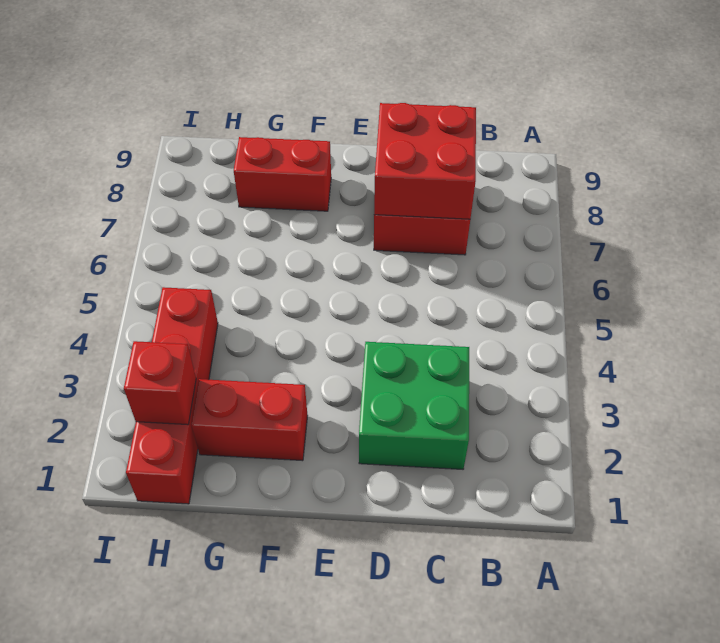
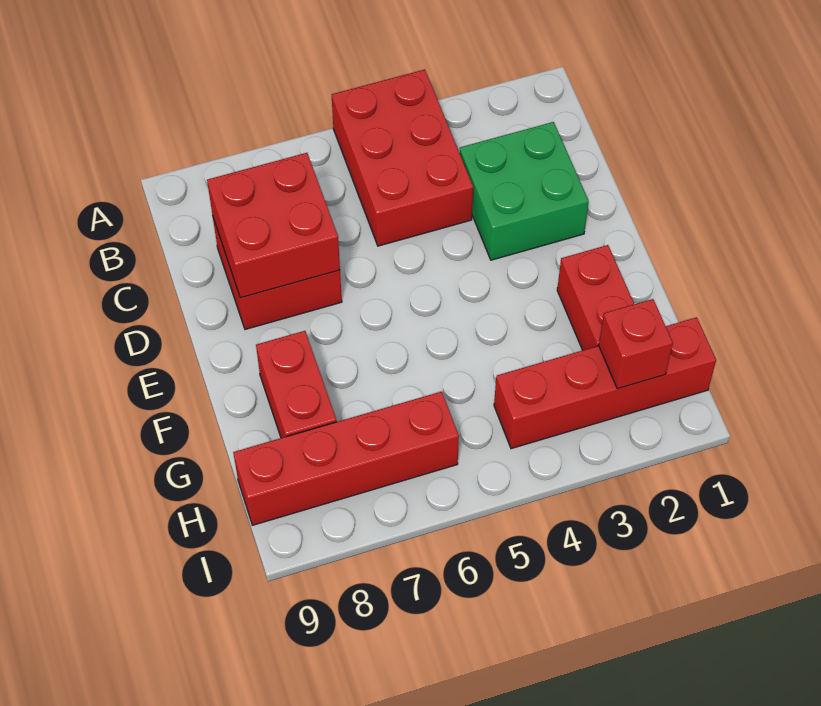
none -> red brick A4:C5 level 1
none -> red brick H6:H9 level 1

